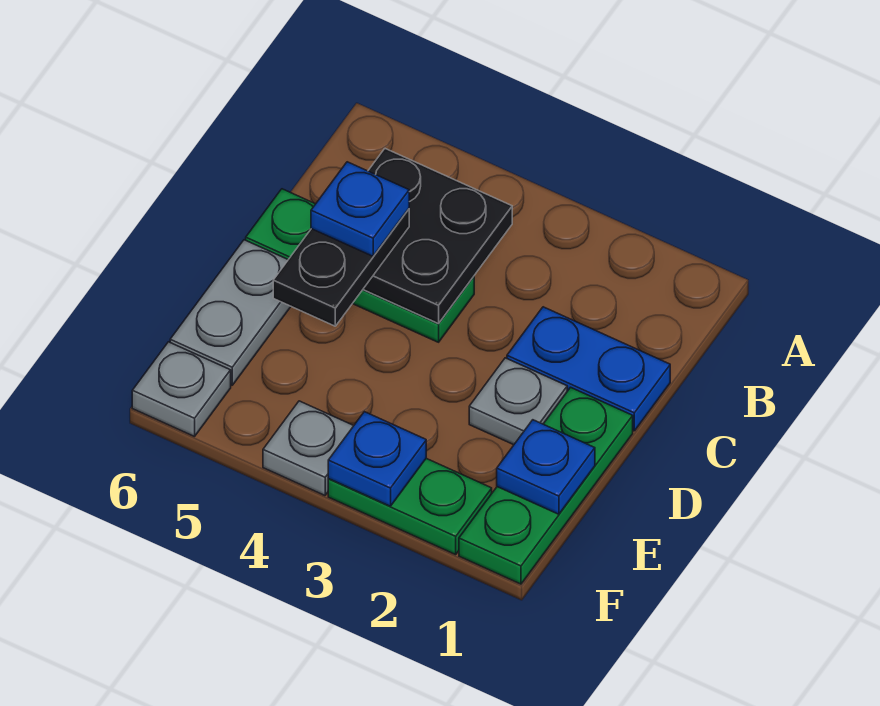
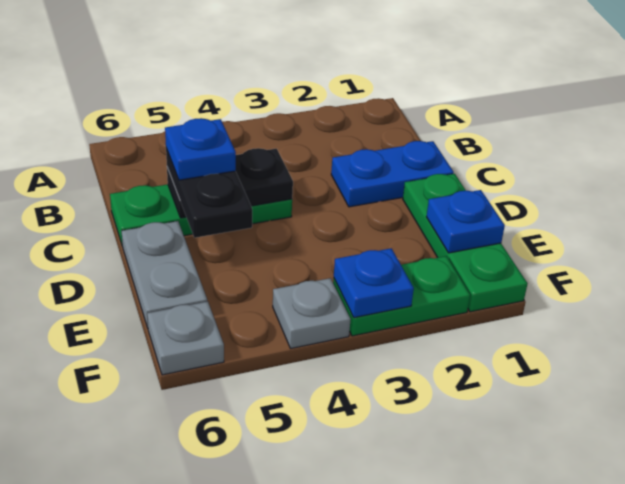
black plate B4:C5 level 2 -> black plate C4:C5 level 2
grey plate D2 level 1 -> none

